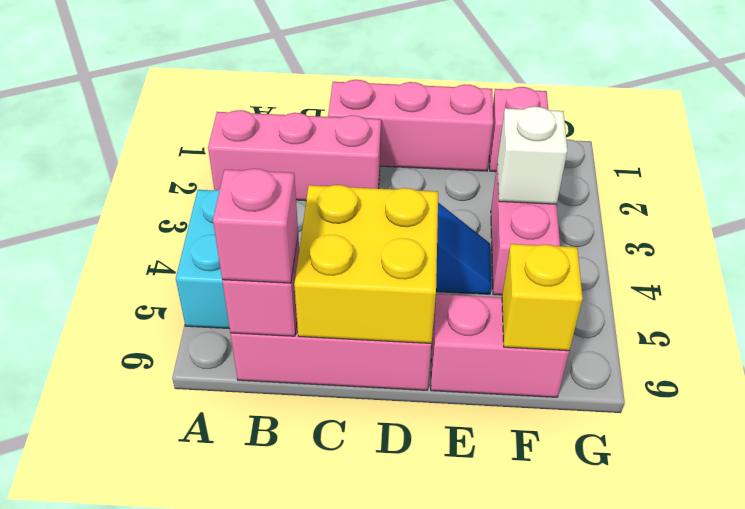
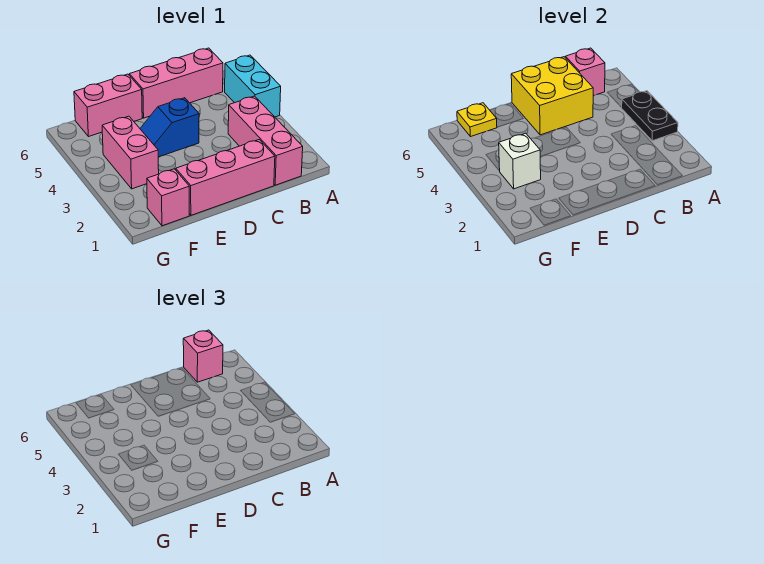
pink brick A2:C2 level 1 -> pink brick B1:B3 level 1
none -> black plate A3:A4 level 2
yellow brick F6 level 2 -> yellow plate F6 level 2

